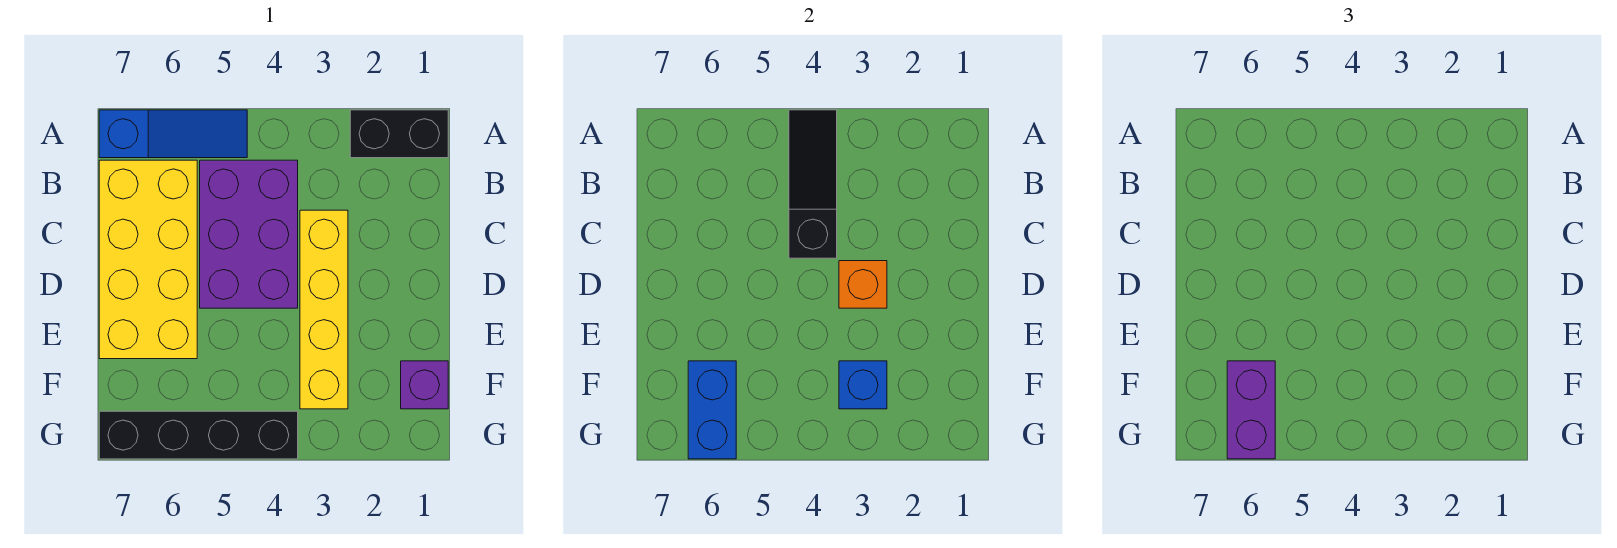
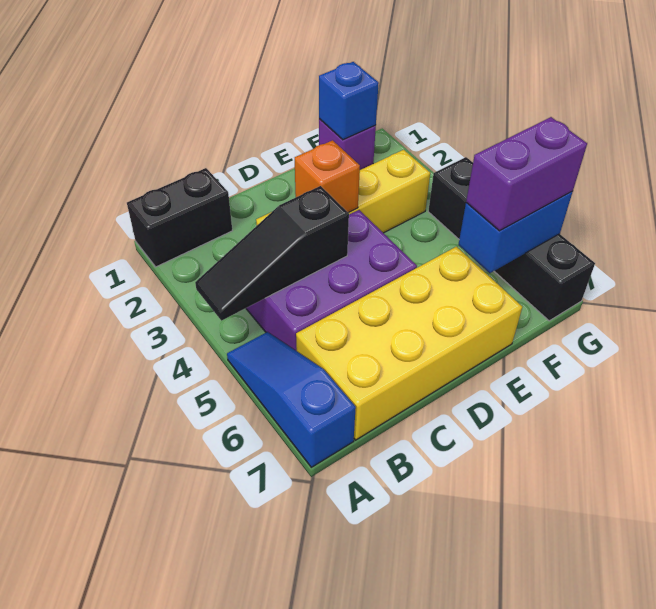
black brick A1:A2 level 1 -> black brick A1:B1 level 1
blue brick F3 level 2 -> blue brick F1 level 2

